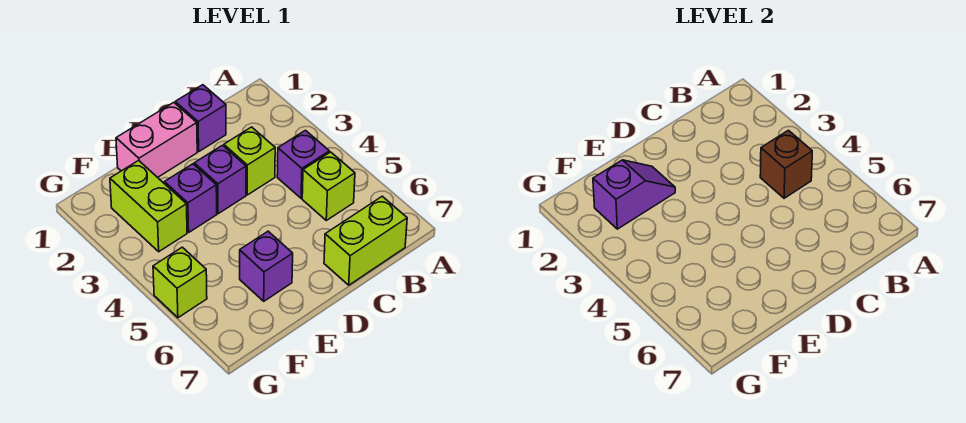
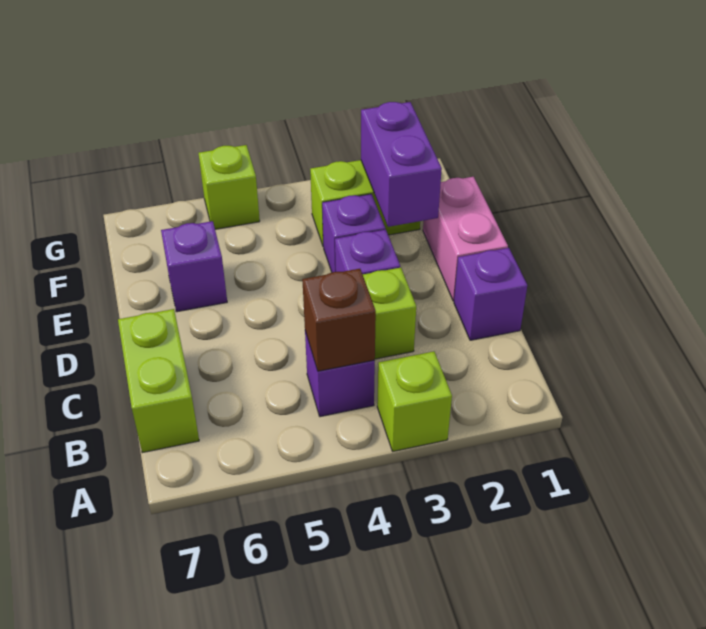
lime brick B5 level 1 -> lime brick A3 level 1
purple slope E2:F2 level 2 top F -> purple brick E2:F2 level 2

